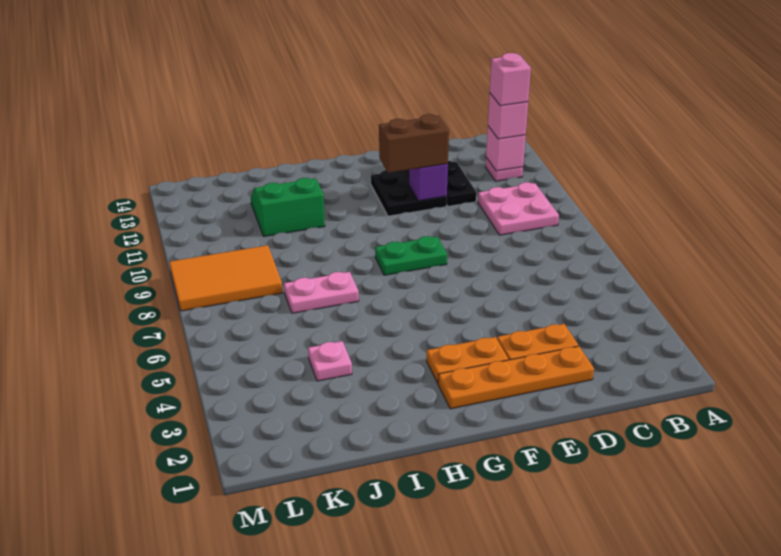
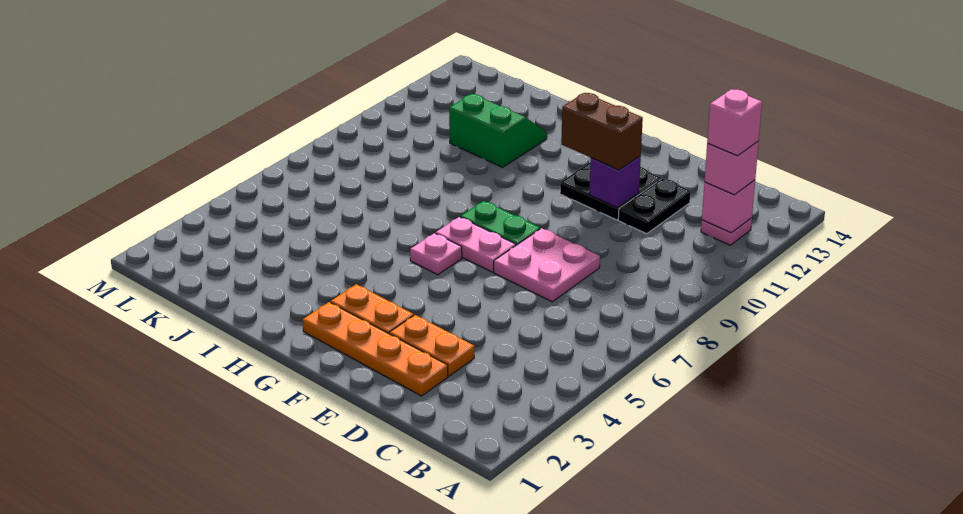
pink plate B9:C10 level 1 -> pink plate D7:E8 level 1
pink plate I7:J7 level 1 -> pink plate F7:G7 level 1
pink plate J4 level 1 -> pink plate G6 level 1
orange tile K8:M9 level 1 -> none

